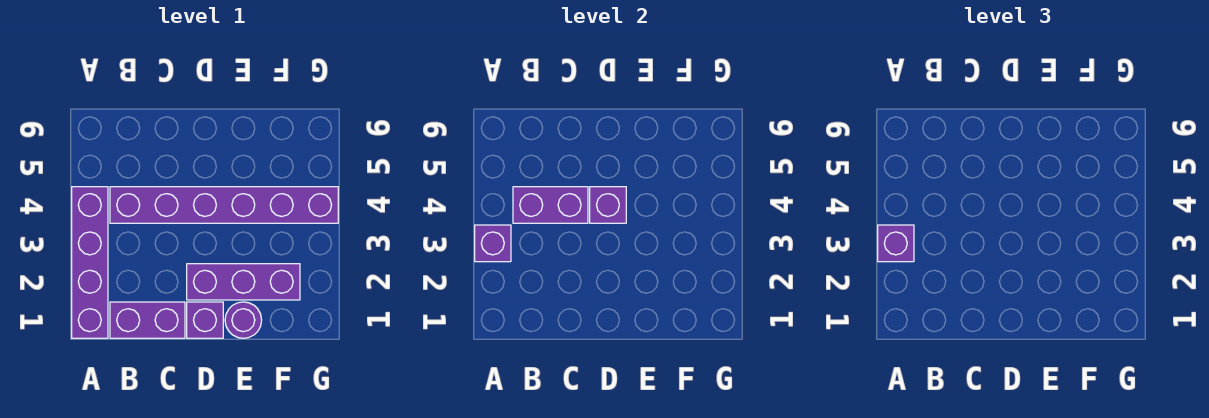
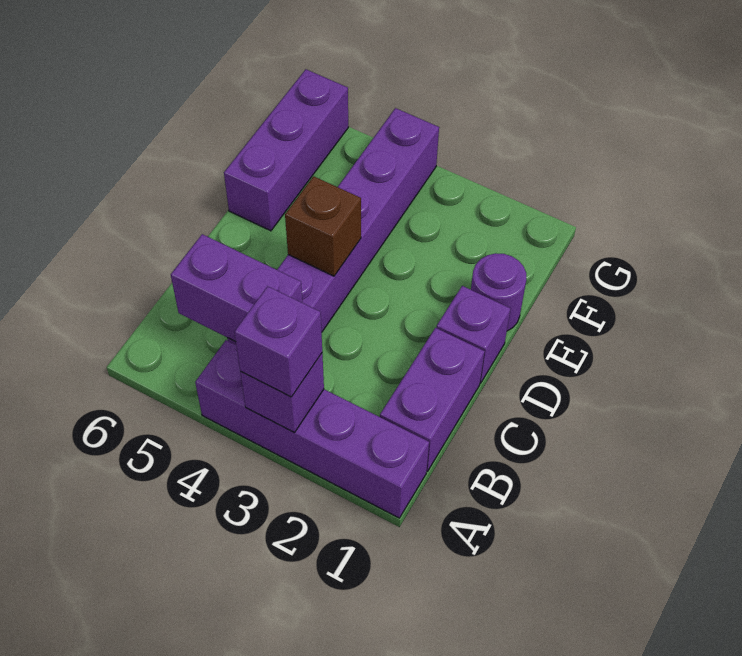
purple brick B4:C4 level 2 -> purple brick B4:B5 level 2
purple brick D2:F2 level 1 -> purple brick E6:G6 level 1
purple brick D4 level 2 -> brown brick D4 level 2

